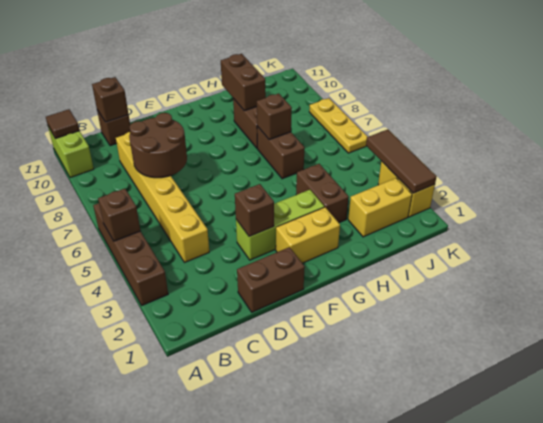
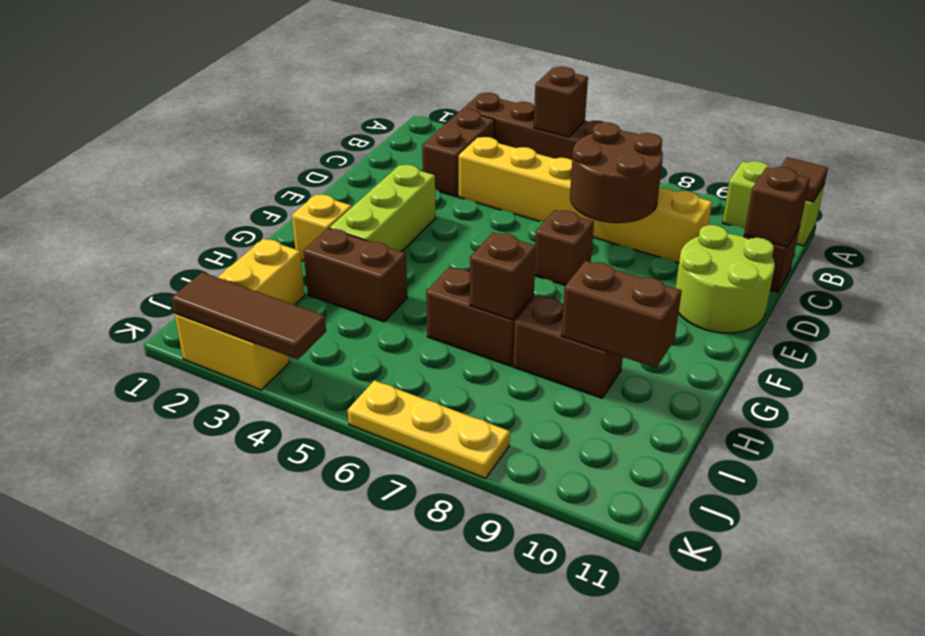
brown brick D1:E1 level 1 -> brown brick B3:C3 level 1
none -> lime round brick D10:E11 level 1
brown brick E3 level 2 -> brown brick E7 level 1
yellow brick F2:G2 level 1 -> yellow brick G2 level 1

